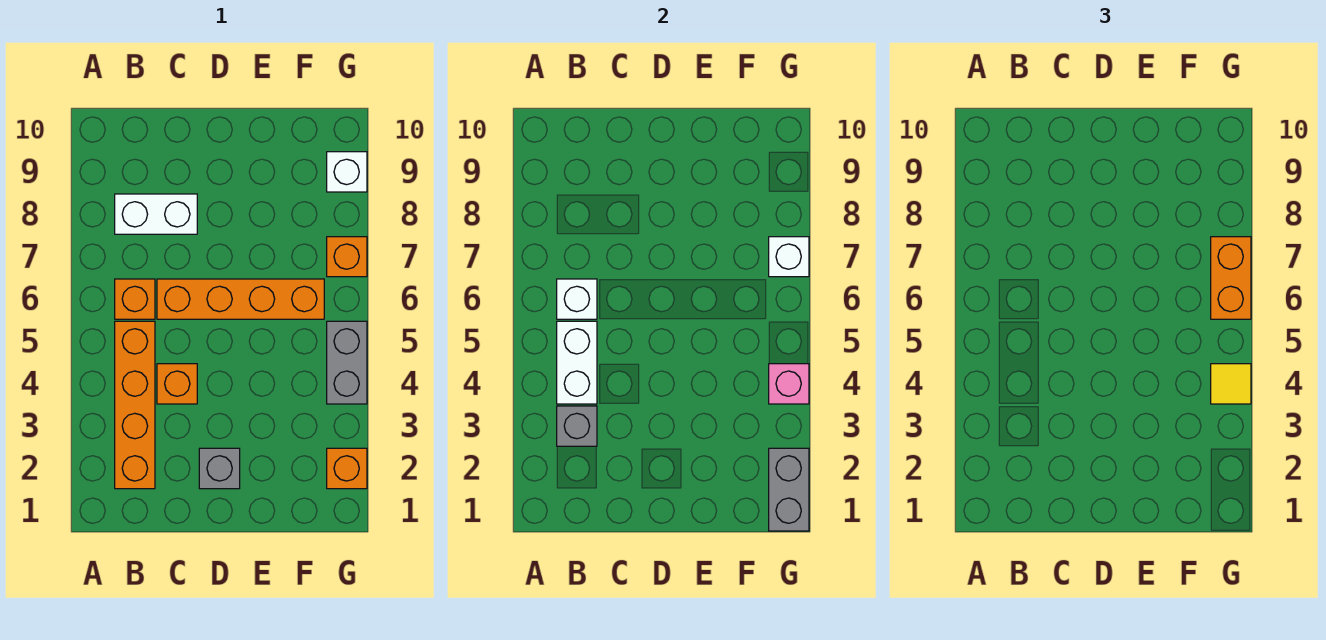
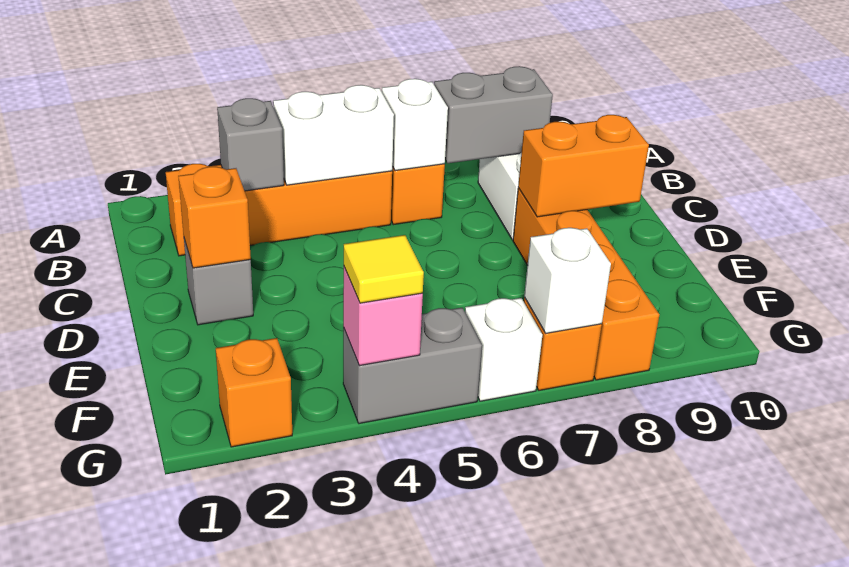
orange brick C4 level 1 -> orange brick D2 level 2
orange brick C6:F6 level 1 -> orange brick D8:G8 level 1
grey brick G1:G2 level 2 -> grey brick B7:B8 level 2
orange brick G6:G7 level 3 -> orange brick D8:D9 level 2
white brick G9 level 1 -> white brick G6 level 1

